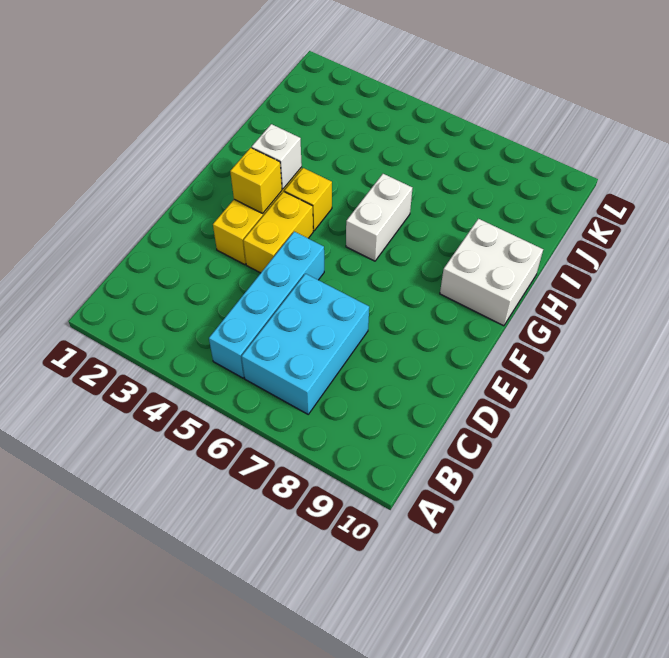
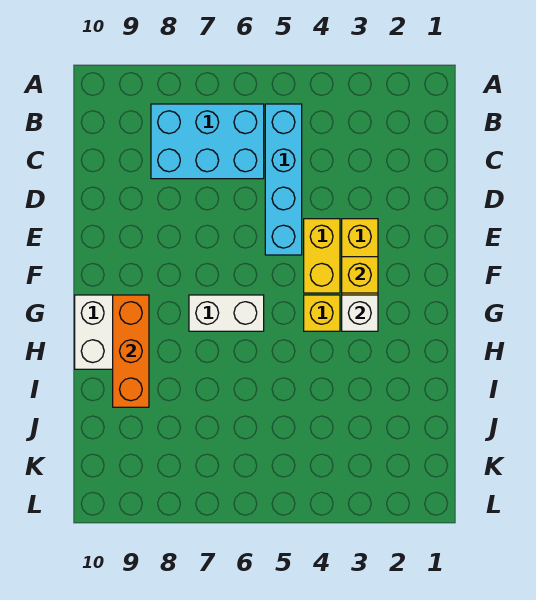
cyan brick B6:D7 level 1 -> cyan brick B6:C8 level 1
white brick G6:H6 level 1 -> white brick G6:G7 level 1
none -> orange brick G9:I9 level 2

